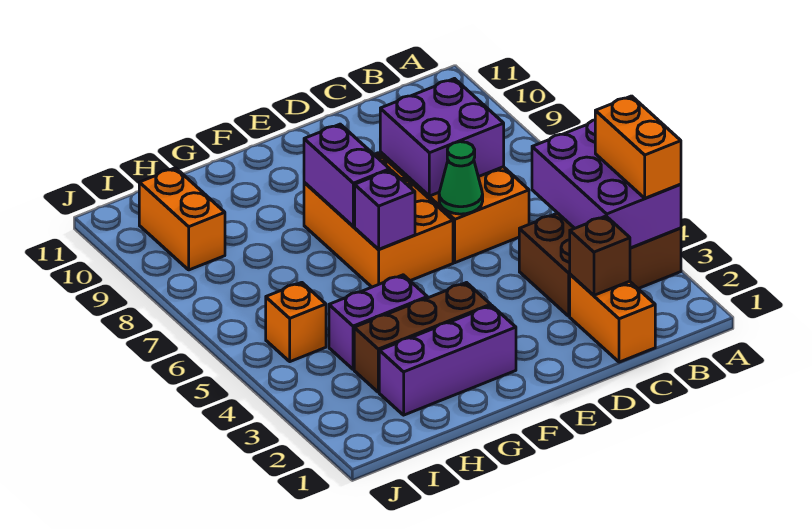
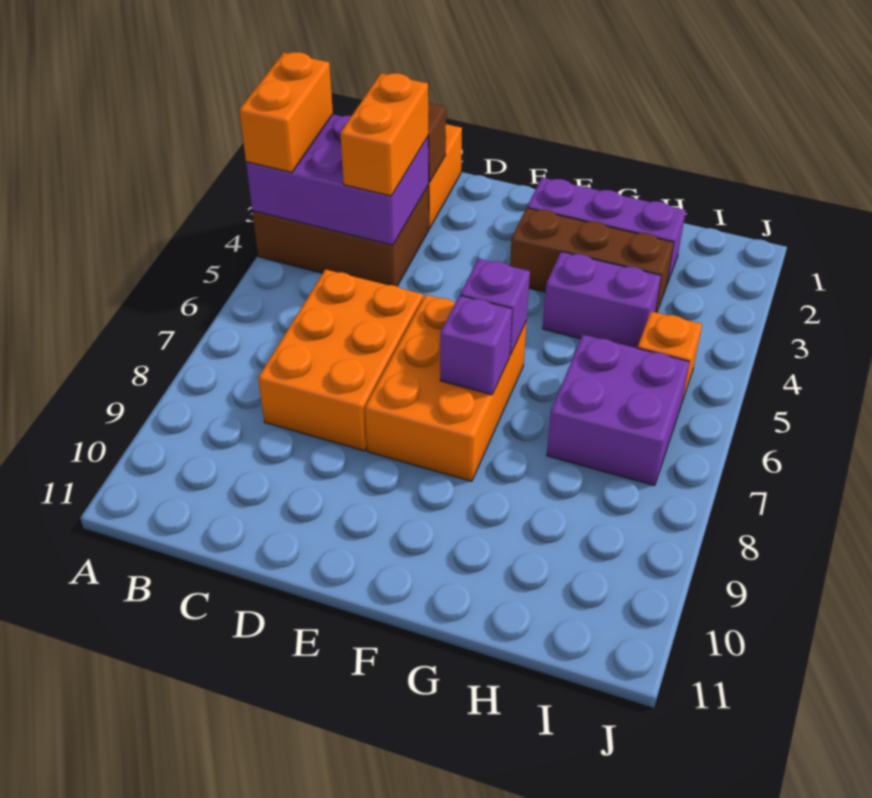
purple brick A3:B5 level 2 -> purple brick A3:C4 level 2
purple brick C7:D8 level 2 -> purple brick H6:I7 level 1
green cone D6 level 2 -> none
purple brick F7:F8 level 2 -> purple brick F7 level 2
orange brick I9:I10 level 1 -> orange brick C3:C4 level 3

